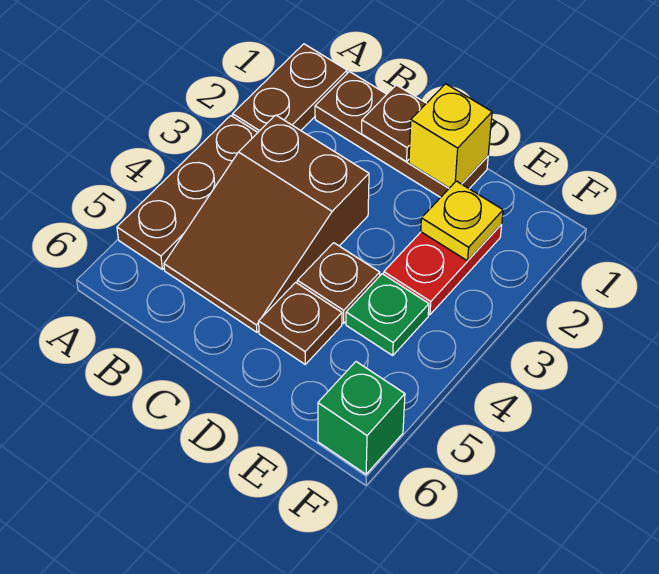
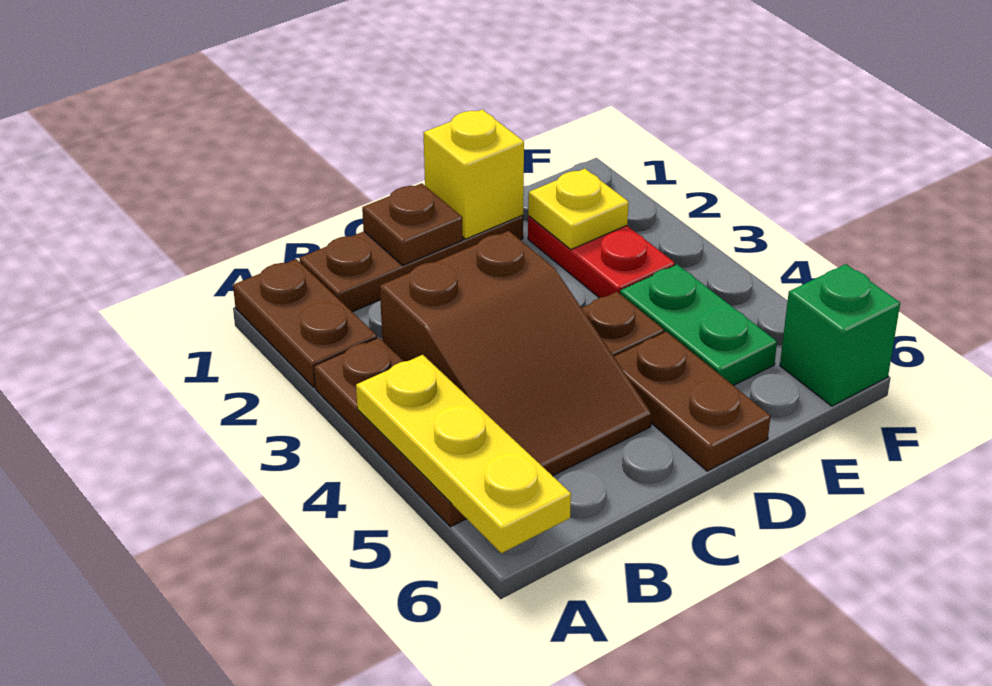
none -> yellow plate A4:A6 level 2
brown plate D5 level 1 -> brown plate D5:D6 level 1
green plate E4 level 1 -> green plate E4:E5 level 1

